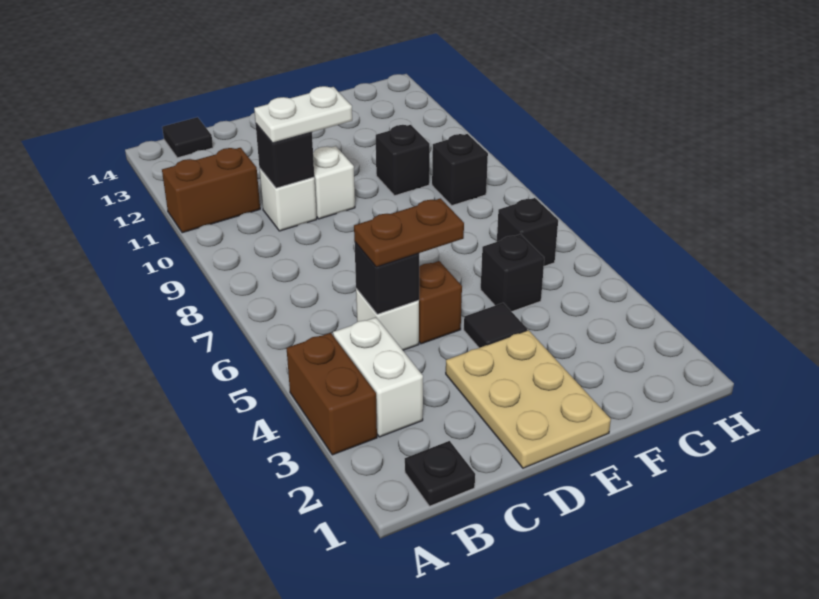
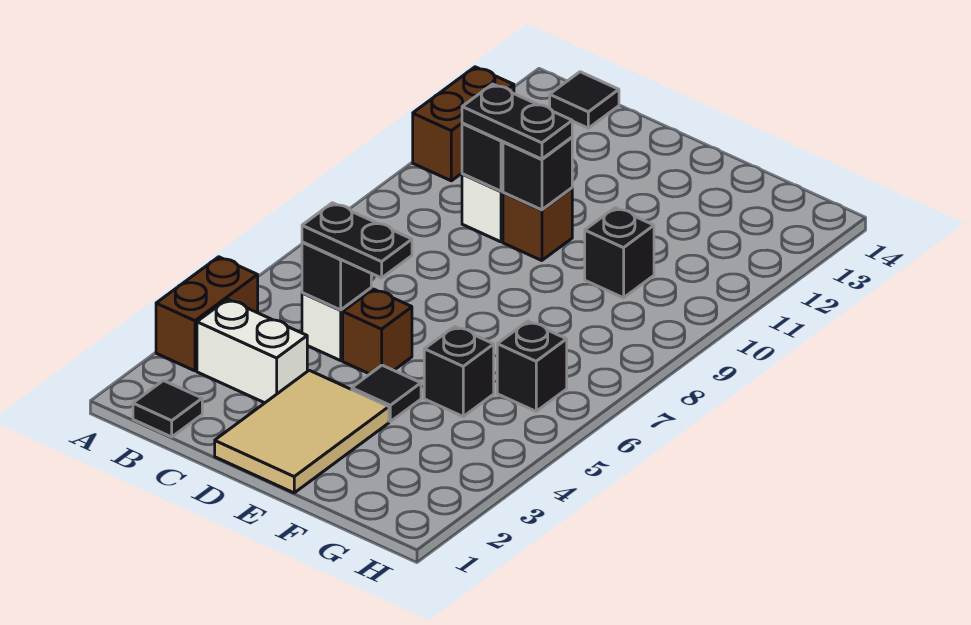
brown brick A11:B11 level 1 -> brown brick A11:A12 level 1
black plate B1 level 1 -> black tile B1 level 1
white brick B3:B4 level 1 -> white brick B3:C3 level 1
brown plate C5:D5 level 3 -> black plate C5:D5 level 3
white plate C10:D10 level 3 -> black plate C10:D10 level 3
tan plate D1:E3 level 1 -> tan tile D1:E3 level 1
white brick D10 level 1 -> brown brick D10 level 1
black brick G9 level 1 -> black brick D10 level 2

